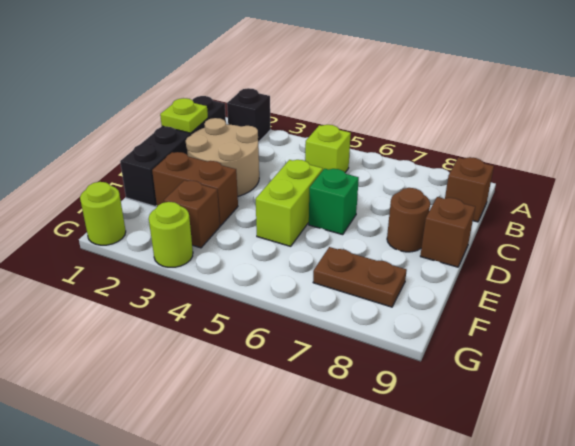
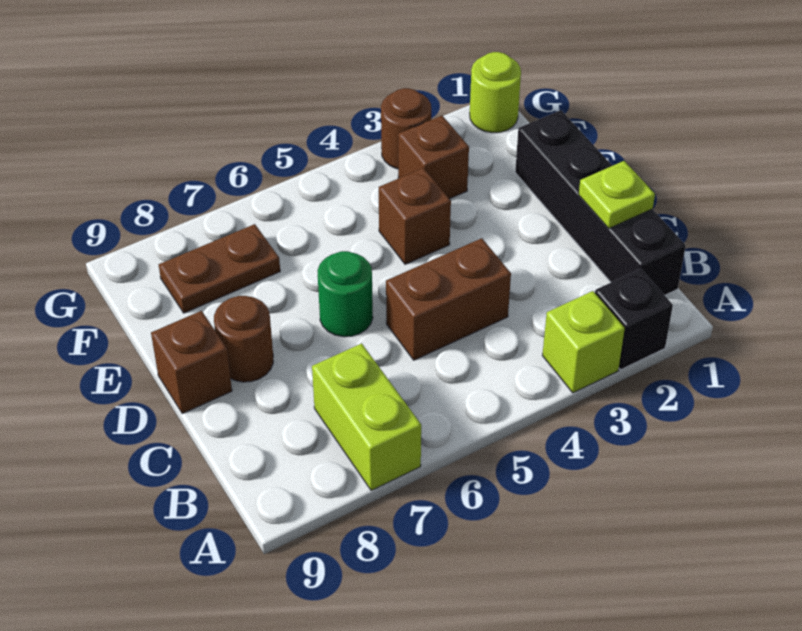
lime brick B5 level 1 -> lime brick A3 level 1
brown brick B9 level 1 -> brown brick E4 level 1
tan round brick C2:D3 level 1 -> none
lime brick D5:E5 level 1 -> lime brick A7:B7 level 1
green brick D6 level 1 -> green round brick D6 level 1
brown brick E2:E3 level 1 -> brown brick C4:C5 level 1
lime round brick G3 level 1 -> brown round brick G3 level 1

